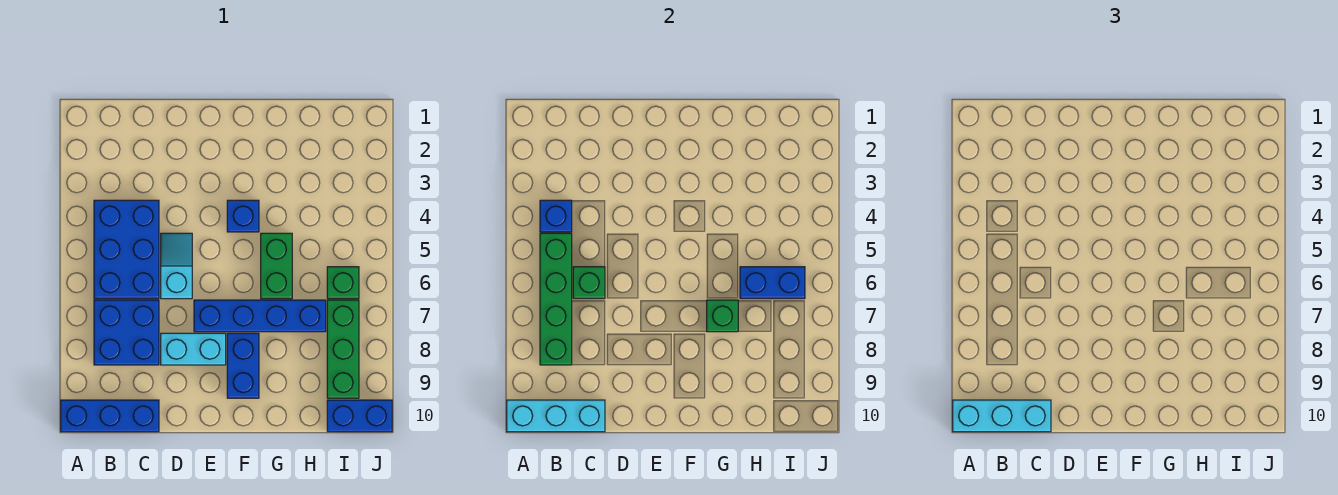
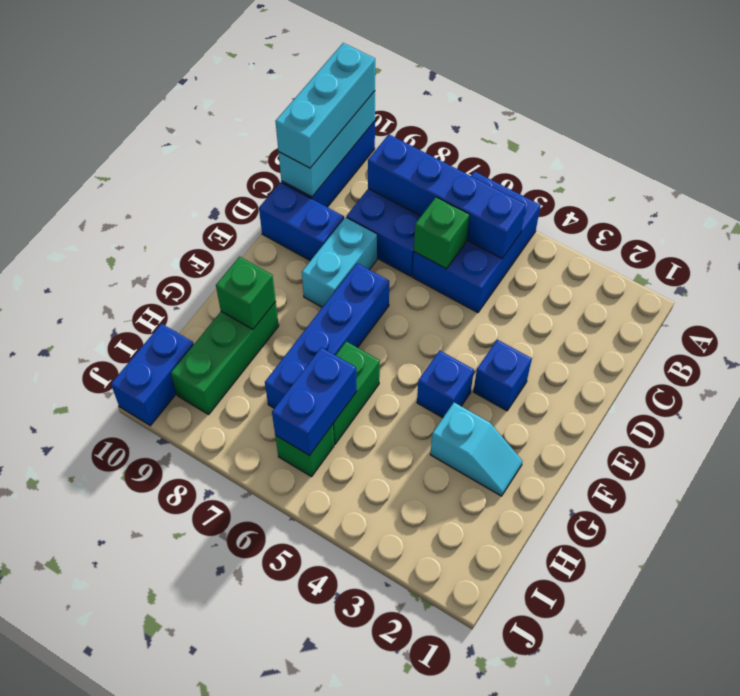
blue brick B4:C6 level 1 -> blue brick A5:C6 level 1
blue brick B4 level 2 -> blue brick E3 level 1
green brick B5:B8 level 2 -> blue brick B5:B8 level 2
cyan slope D5:D6 level 1 top 6 -> cyan slope G2:G3 level 1 top 3
blue brick F8:F9 level 1 -> blue brick D9:D10 level 1
green brick G5:G6 level 1 -> green brick G6:H6 level 1
green brick G7 level 2 -> green brick G9 level 2
green brick I7:I9 level 1 -> green brick G9:I9 level 1

